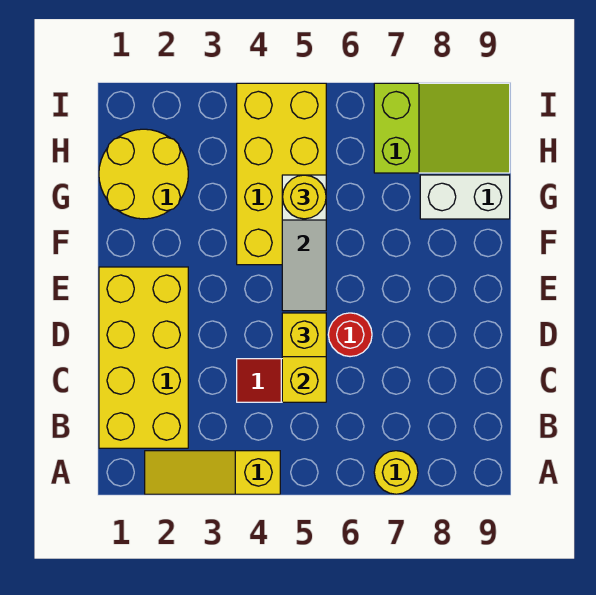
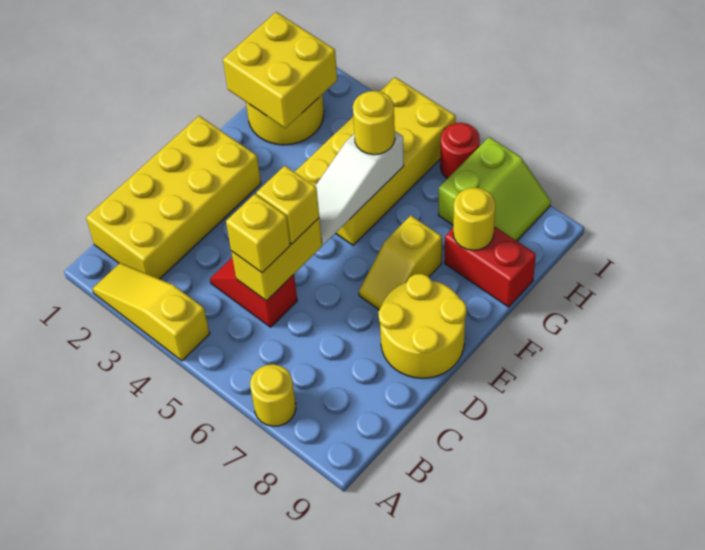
none -> yellow brick C5 level 3
red round brick D6 level 1 -> red round brick I6 level 1
none -> yellow round brick D8:E9 level 1
none -> yellow slope E7:F7 level 1 top F
none -> yellow brick G1:H2 level 2
white brick G8:G9 level 1 -> red brick G8:G9 level 1
none -> yellow round brick G8 level 2
lime slope H7:I9 level 1 top 7 -> lime slope H7:I8 level 1 top 7

